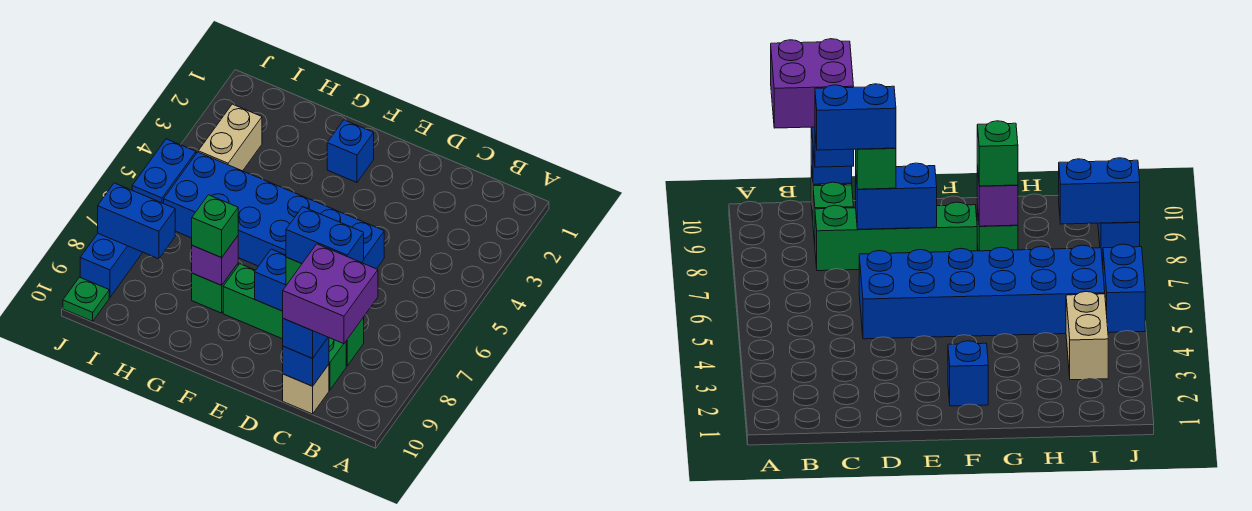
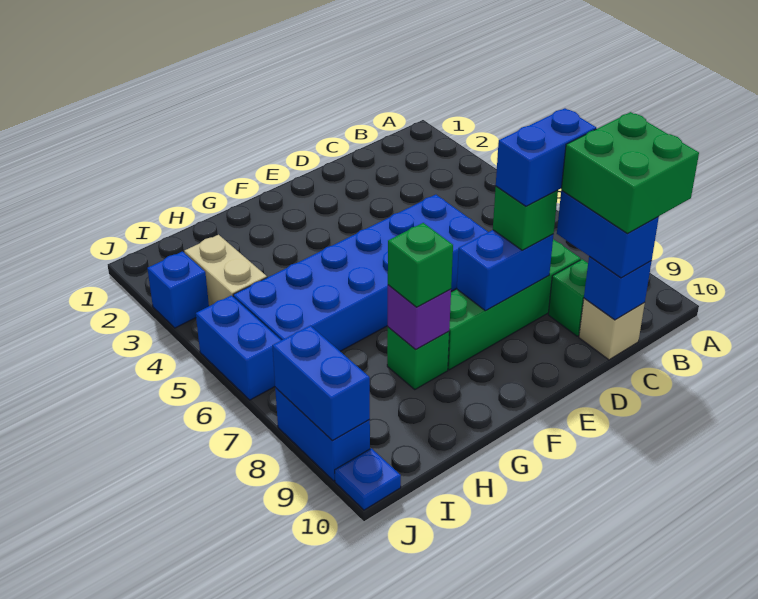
purple brick B9:C10 level 4 -> green brick B9:C10 level 4
blue brick F2 level 1 -> blue brick J3 level 1
blue brick I8:J8 level 2 -> blue brick J8:J9 level 2
green plate J10 level 1 -> blue plate J10 level 1

